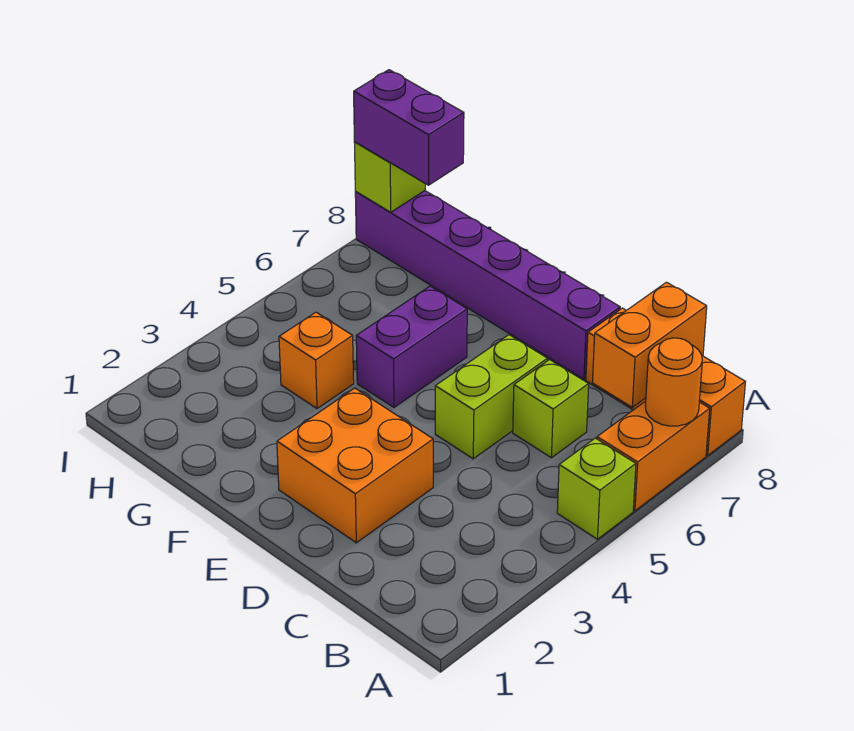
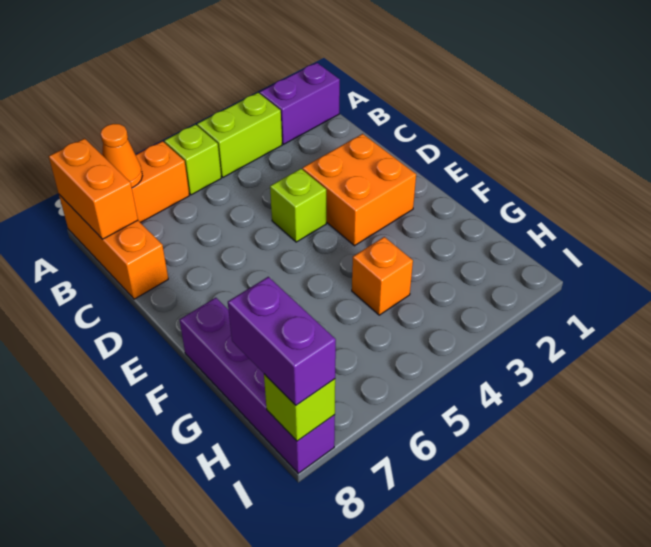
orange round brick A7 level 2 -> orange cone A7 level 2
orange brick B7:B8 level 2 -> orange brick A8:B8 level 2
lime brick C6 level 1 -> lime brick D4 level 1
lime brick D5:D6 level 1 -> lime brick A3:A4 level 1
purple brick D8:I8 level 1 -> purple brick F8:I8 level 1
purple brick F5:F6 level 1 -> purple brick A1:A2 level 1

